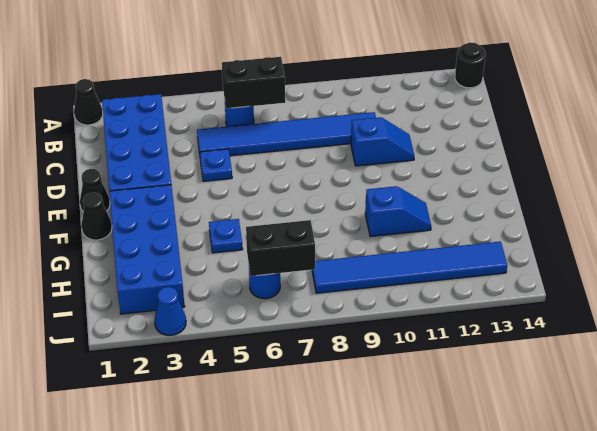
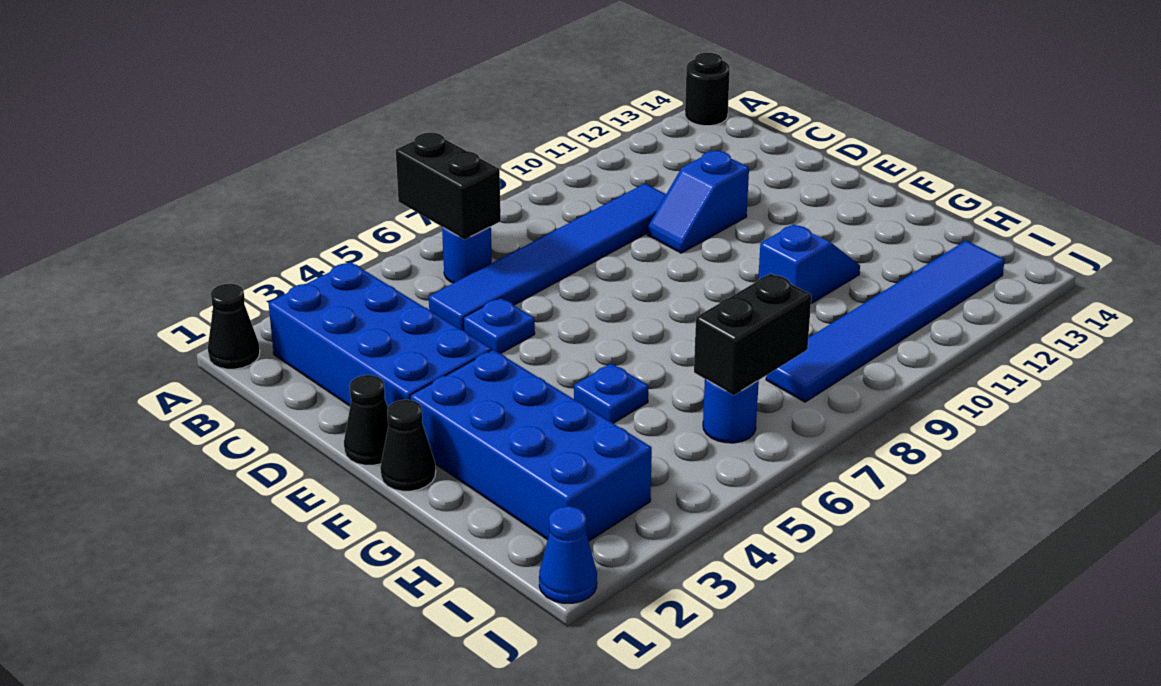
black brick B6:B7 level 2 -> black brick A6:B6 level 2
blue slope D10:D11 level 1 top 10 -> blue slope D10:D11 level 1 top 11
blue cone J3 level 1 -> blue cone J1 level 1

